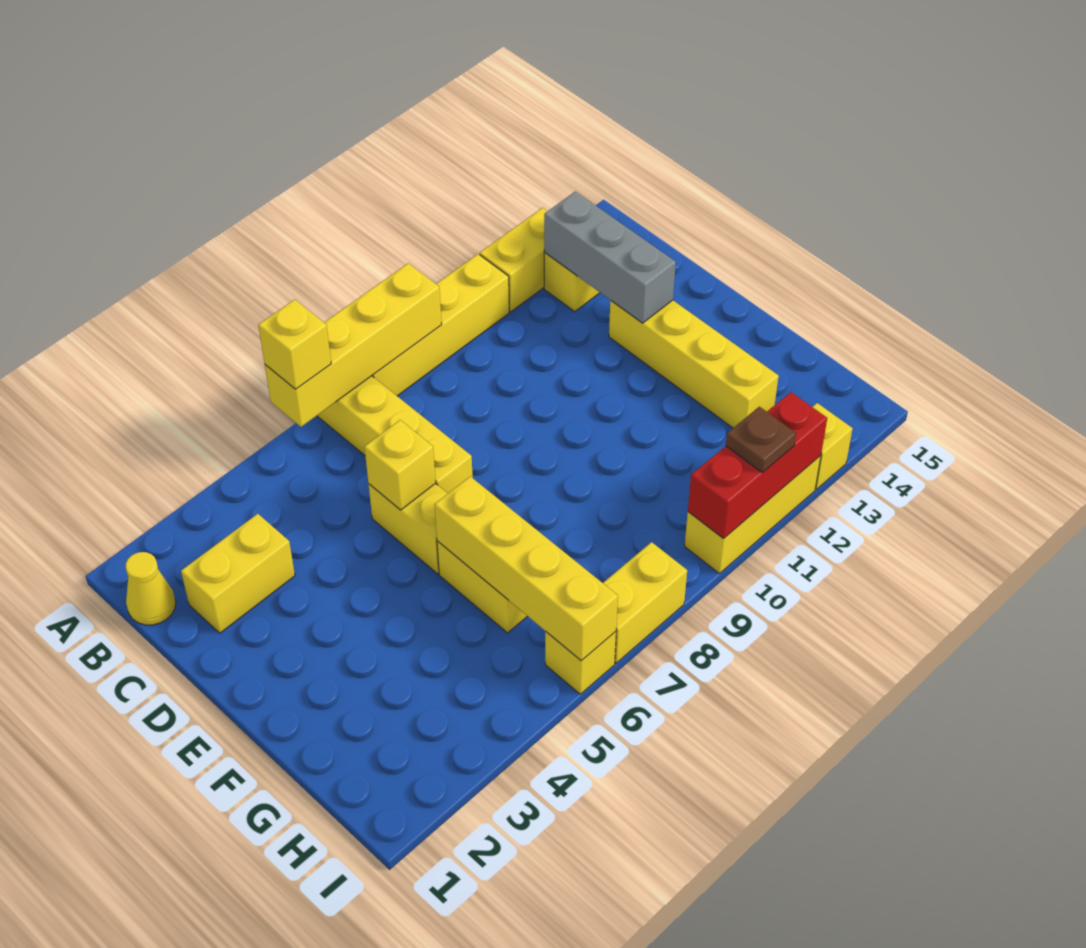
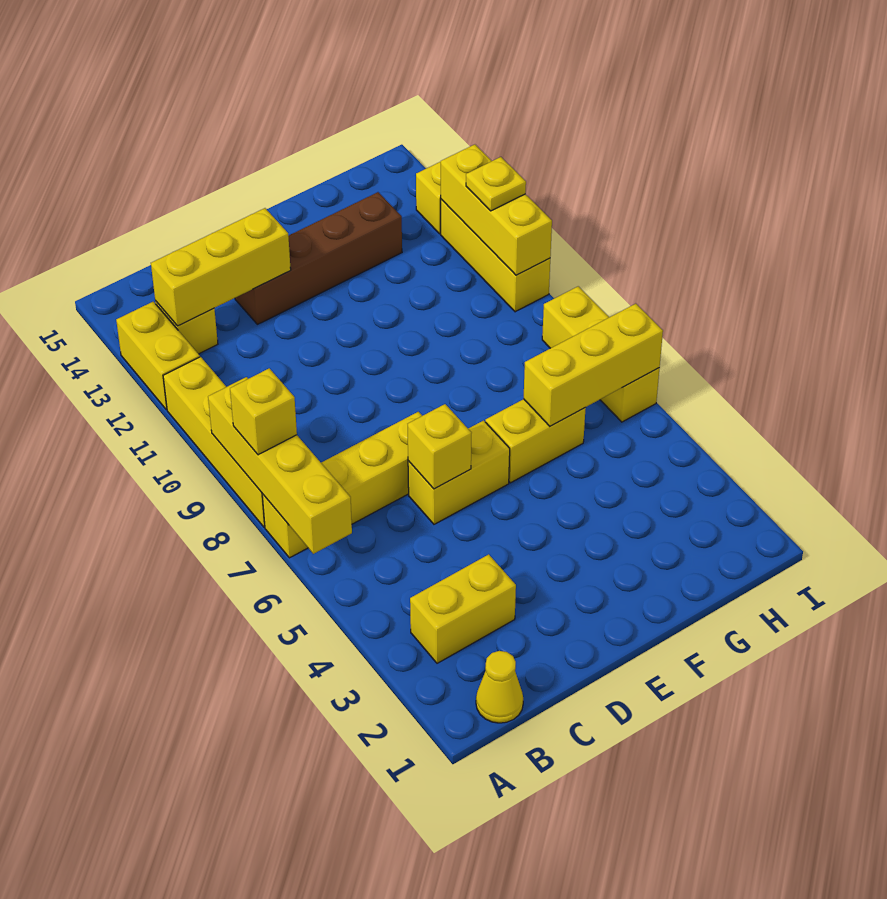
yellow brick A6 level 3 -> yellow brick A8 level 3
grey brick B13:D13 level 2 -> yellow brick B13:D13 level 2
yellow brick C2:C3 level 1 -> yellow brick B3:C3 level 1
yellow brick D13:G13 level 1 -> brown brick D13:G13 level 1
yellow brick F6:I6 level 2 -> yellow brick G6:I6 level 2
red brick I10:I12 level 2 -> yellow brick I10:I12 level 2
brown plate I11 level 3 -> yellow plate I11 level 3

